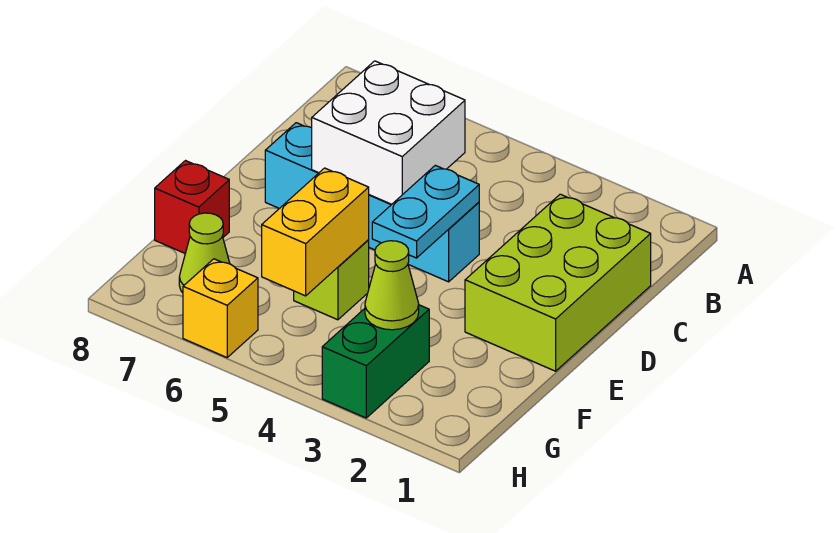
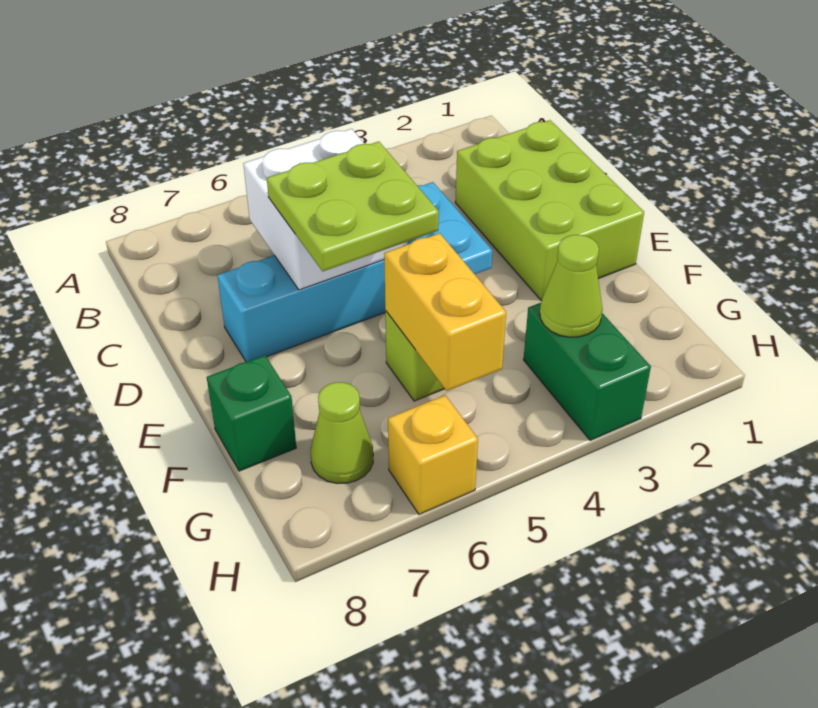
none -> lime plate D5:E6 level 3
red brick F8 level 1 -> green brick F8 level 1

